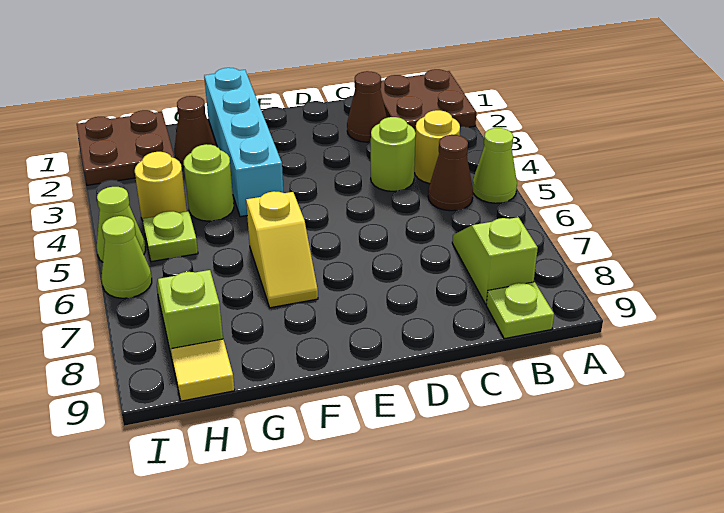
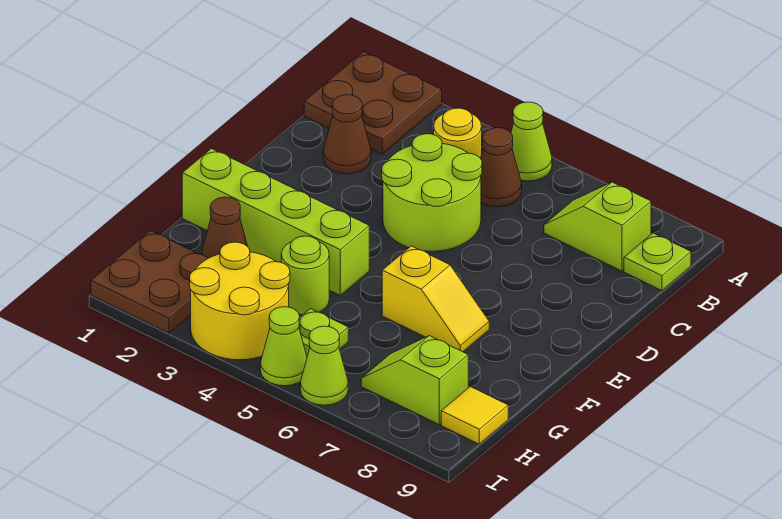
lime round brick C4 level 1 -> lime round brick C4:D5 level 1
cyan brick F1:F4 level 1 -> lime brick F1:F4 level 1
yellow round brick H4 level 1 -> yellow round brick H3:I4 level 1

